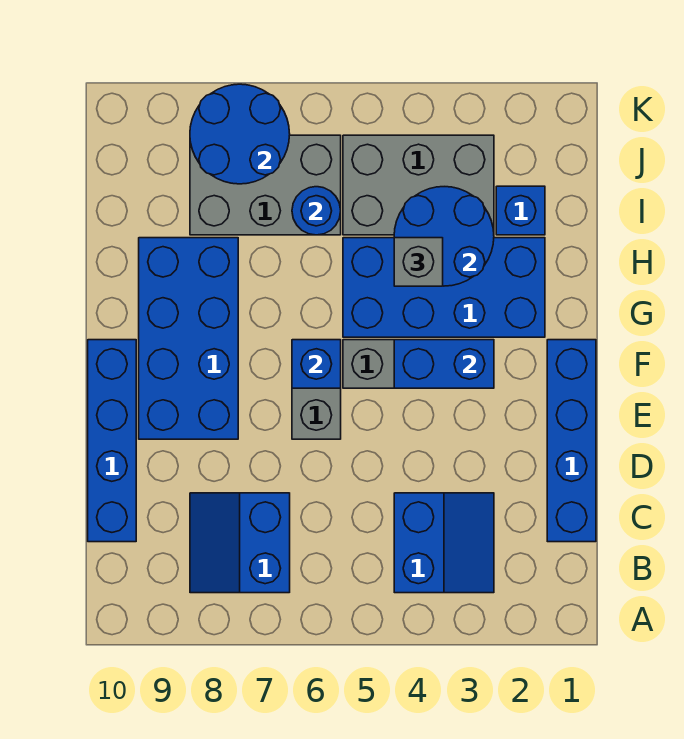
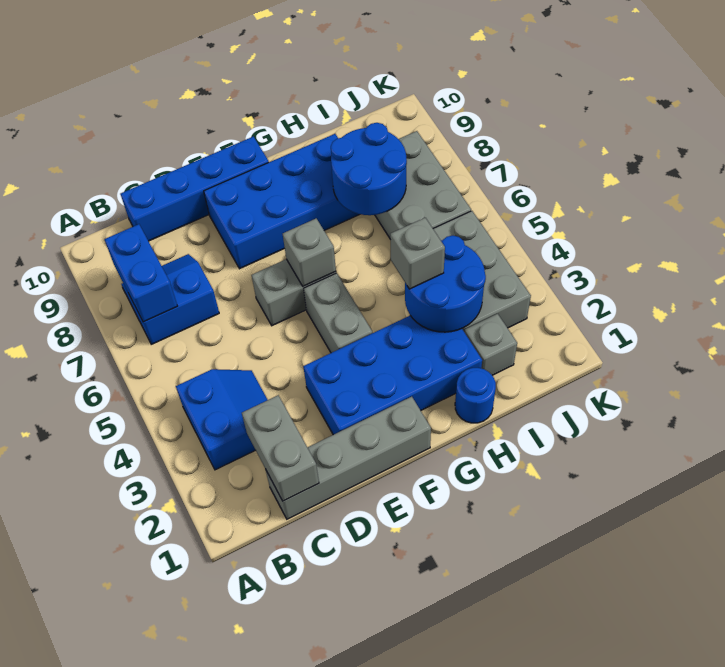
blue slope B3:C4 level 1 top 4 -> blue slope B3:C4 level 1 top B
blue brick C1:F1 level 1 -> grey brick C1:F1 level 1
none -> grey brick C1:C2 level 2
blue brick F3:F4 level 2 -> blue brick B7:B8 level 2
blue brick F6 level 2 -> grey brick F6 level 2
blue brick G2:H5 level 1 -> blue brick E2:H3 level 1
blue brick I2 level 1 -> grey brick I2 level 1
blue round brick I6 level 2 -> blue round brick H1 level 1
blue round brick J7:K8 level 2 -> blue round brick H7:I8 level 2

